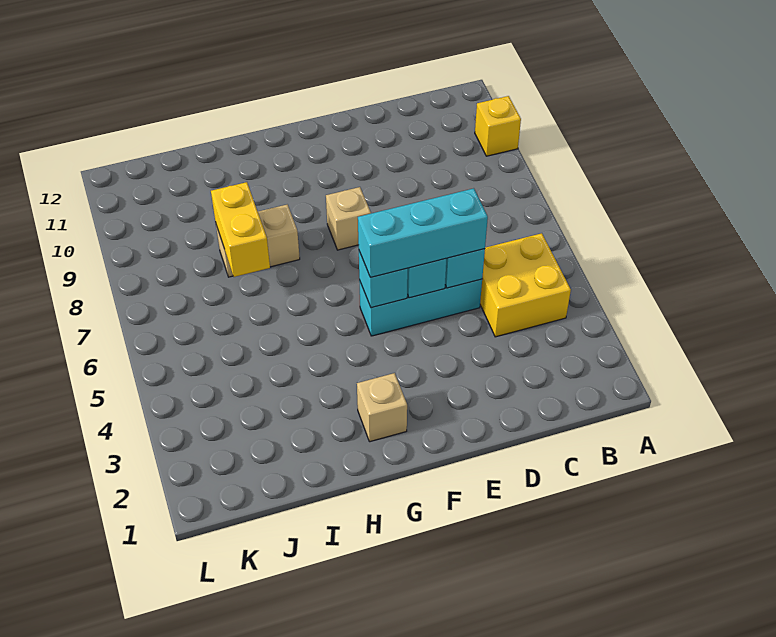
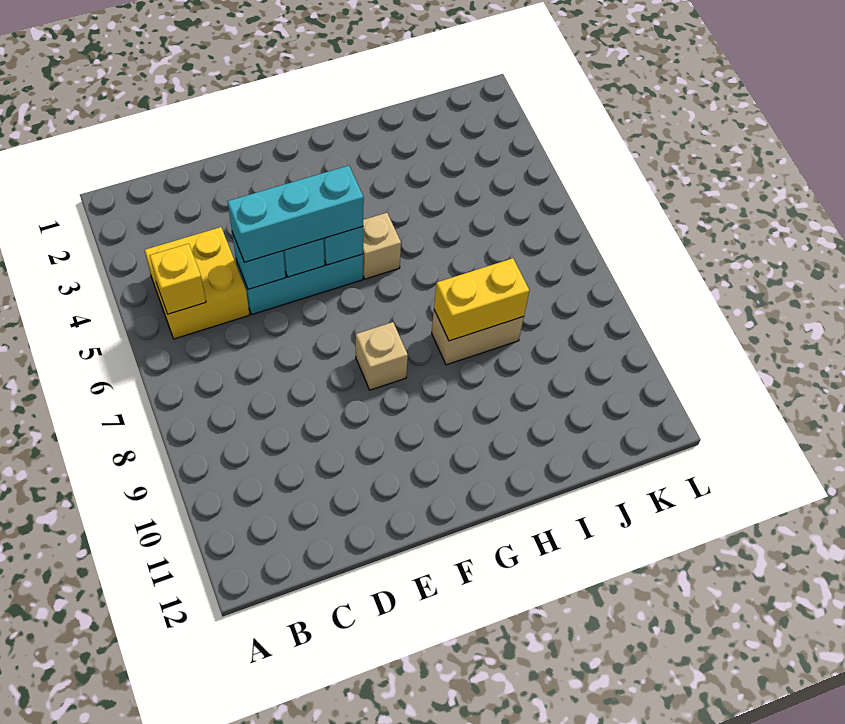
yellow brick A10 level 1 -> yellow brick B5 level 2
tan brick G2 level 1 -> tan brick G5 level 1
yellow brick I7:I8 level 2 -> yellow brick H8:I8 level 2

